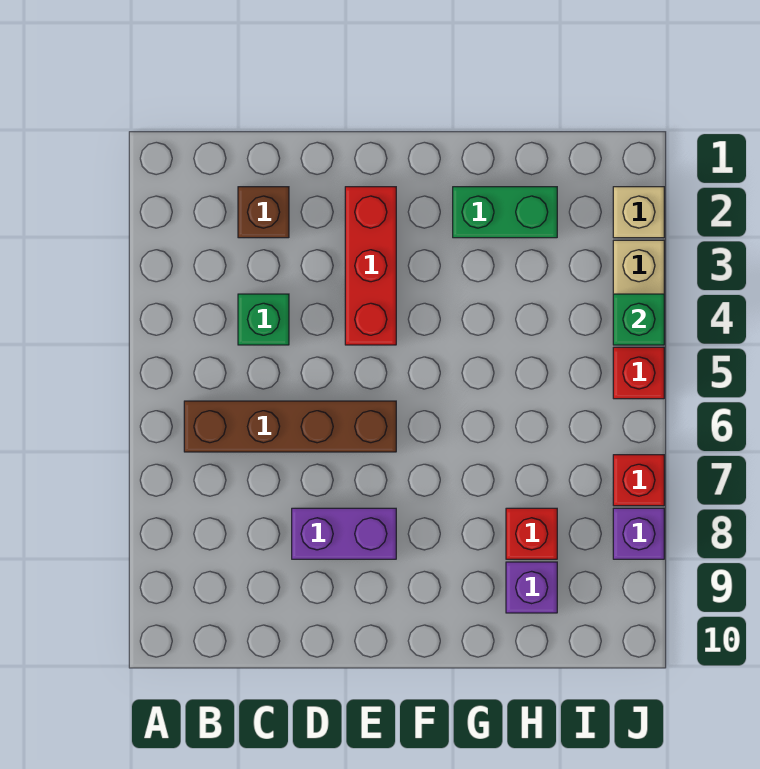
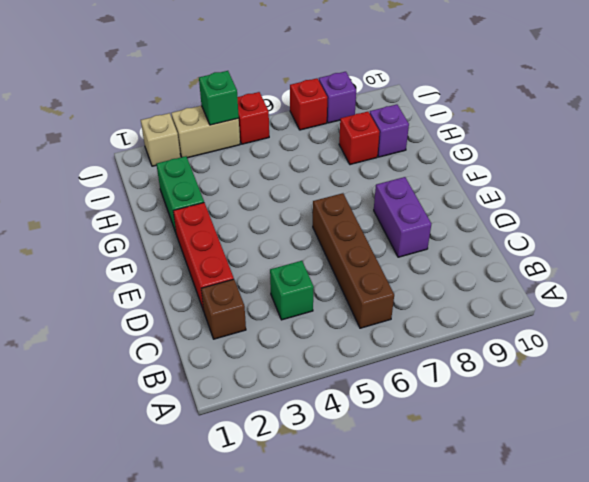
red brick E2:E4 level 1 -> red brick D2:F2 level 1

